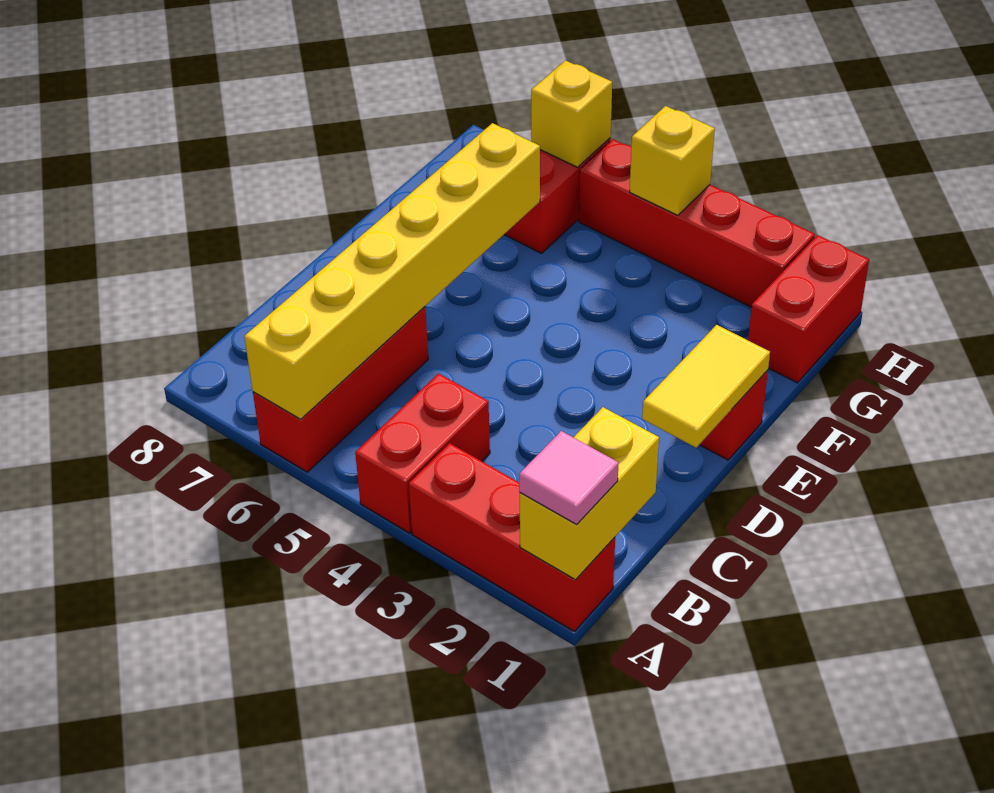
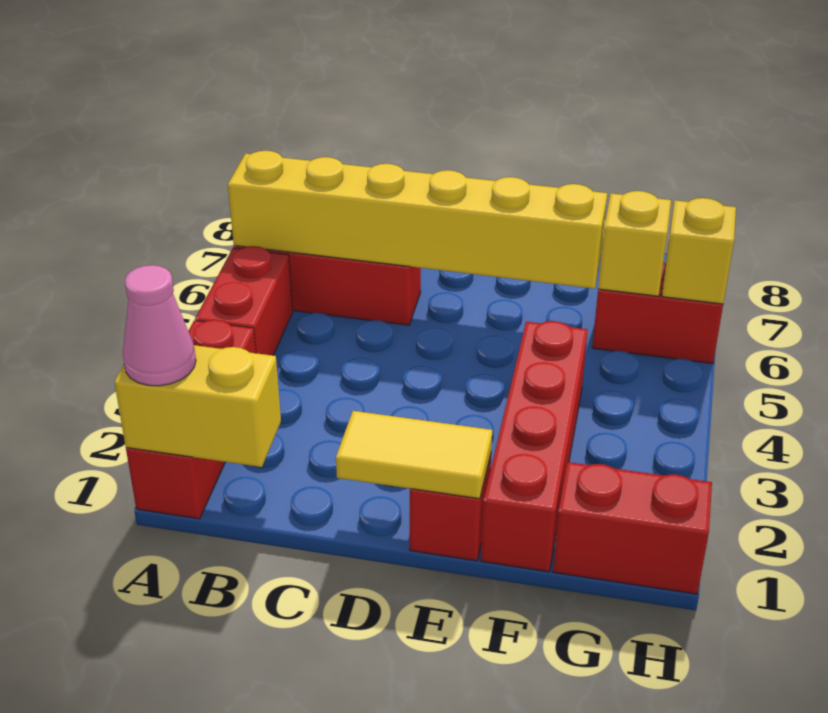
pink tile A1 level 3 -> pink cone A1 level 3
red brick A4:B4 level 1 -> red brick A4:A5 level 1
red brick H2:H5 level 1 -> red brick F1:F4 level 1
yellow brick H4 level 2 -> yellow brick G6 level 2

